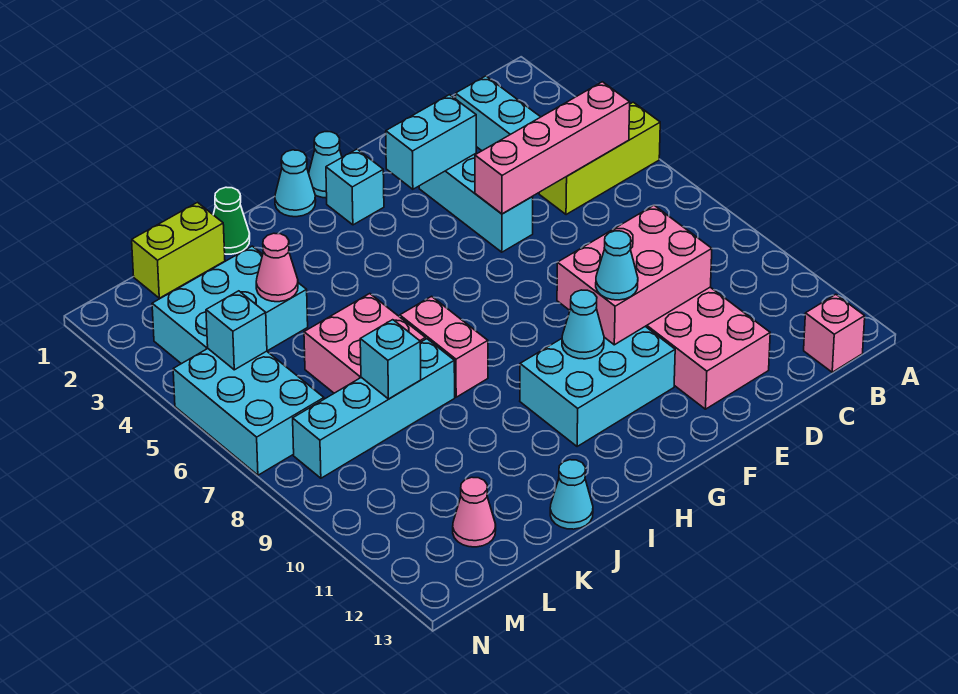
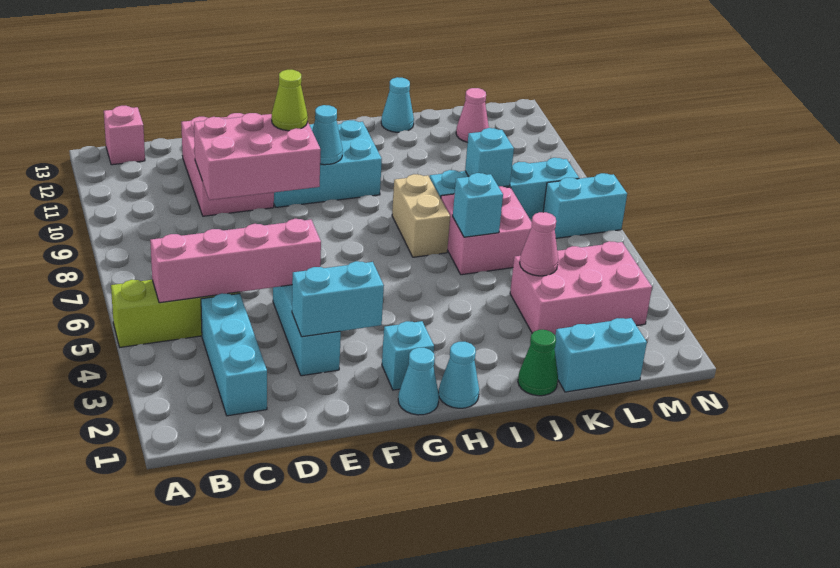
cyan cone F10 level 3 -> lime cone F10 level 3
pink brick I7:I8 level 1 -> tan brick I7:I8 level 1
lime brick K1:L1 level 1 -> cyan brick K1:L1 level 1
cyan brick K3:M4 level 1 -> pink brick K3:M4 level 1
cyan brick M5:N7 level 1 -> cyan brick M7:N7 level 1
cyan brick M5 level 2 -> cyan brick J6 level 2

